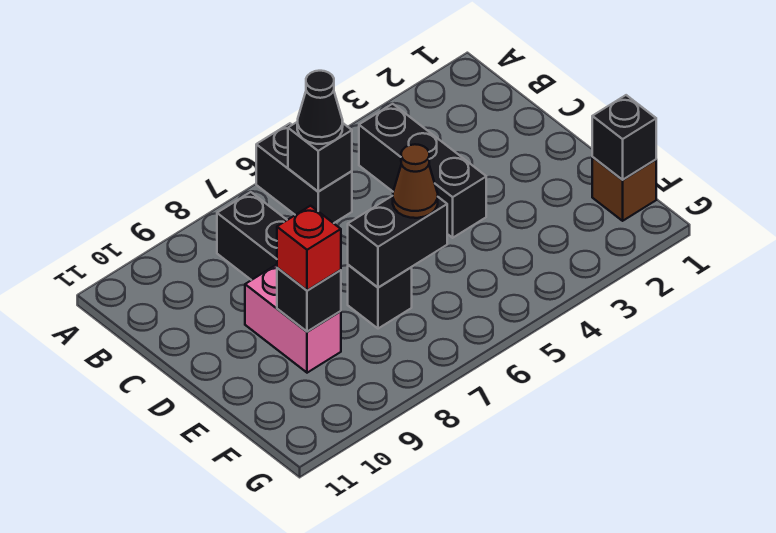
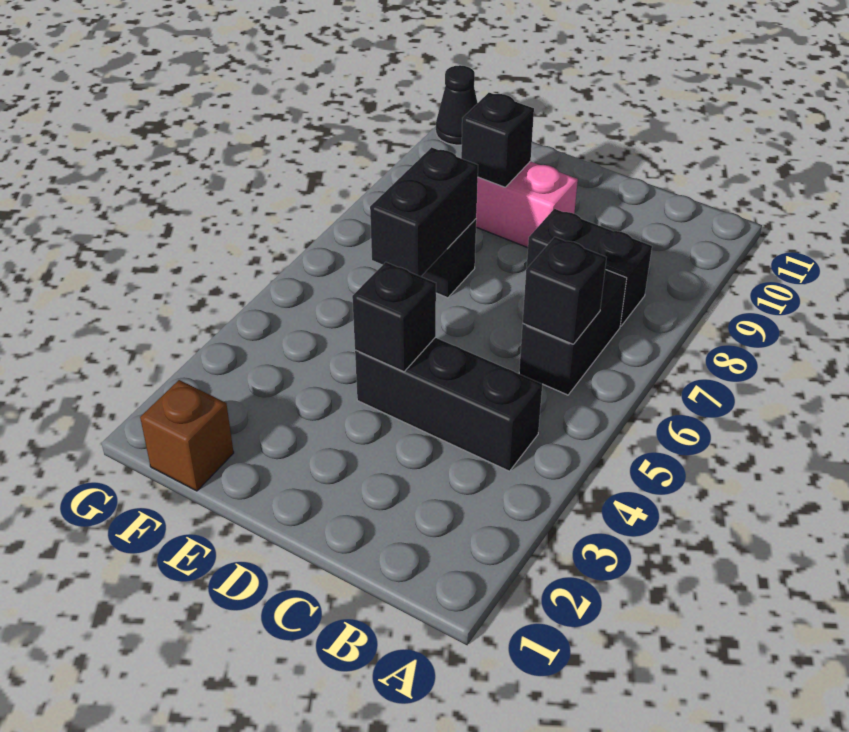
black brick A6:B6 level 1 -> black brick B6:B7 level 1
black cone B6 level 3 -> black cone G11 level 1
brown cone E6 level 3 -> none
red brick E9 level 3 -> none
black brick F1 level 2 -> black brick D4 level 2

